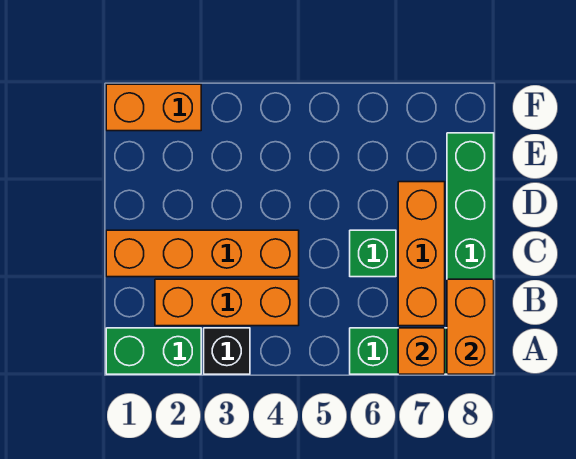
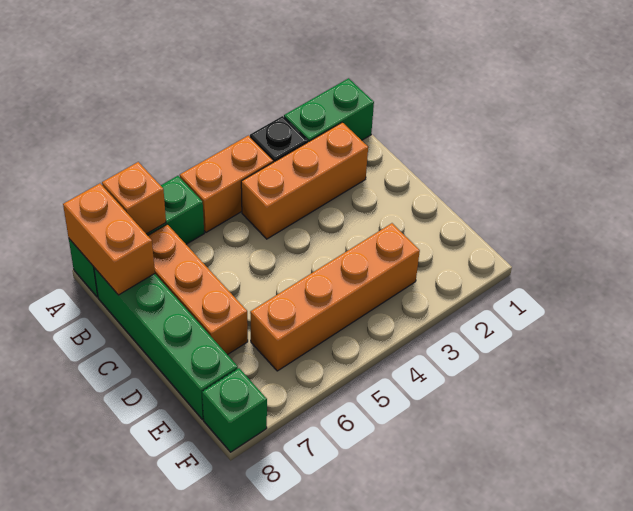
orange brick C1:C4 level 1 -> orange brick E3:E6 level 1
green brick C6 level 1 -> green brick F8 level 1
orange brick F1:F2 level 1 -> orange brick A4:A5 level 1

